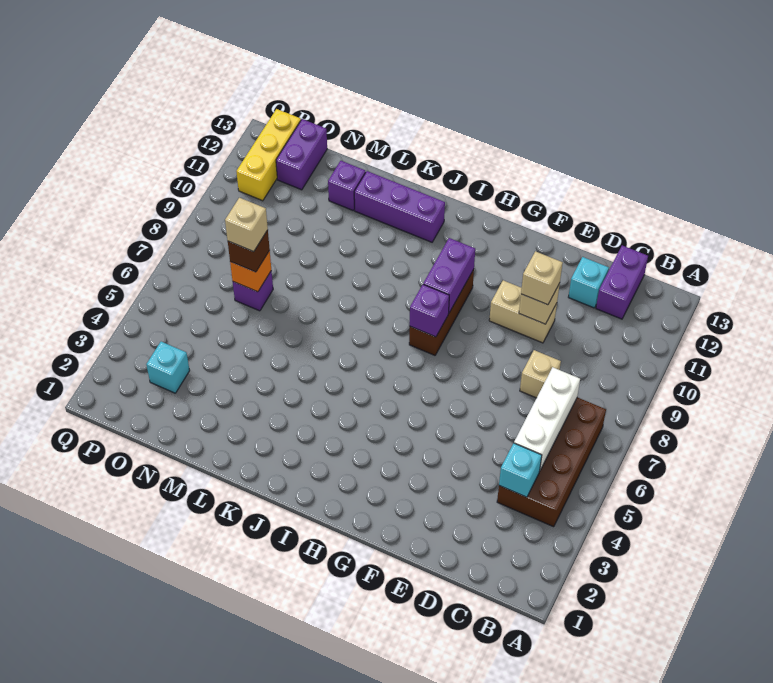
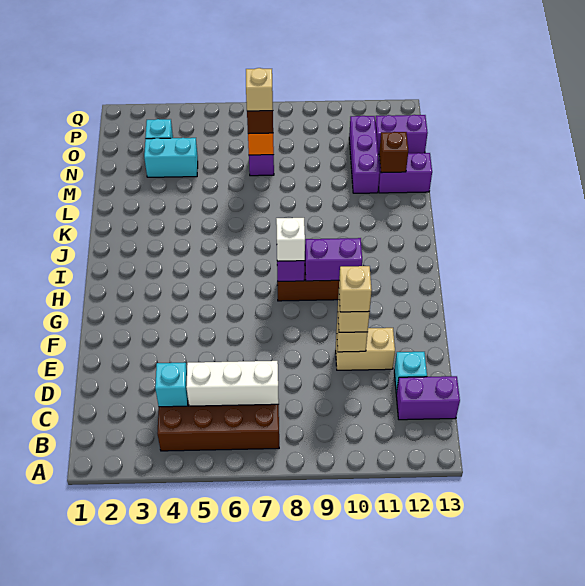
tan brick D8 level 1 -> tan brick E10 level 4
tan brick E10:F10 level 1 -> tan brick E10:E11 level 1
none -> white brick H8 level 3
purple brick J12:L12 level 1 -> purple brick M11:O11 level 1
purple brick M12 level 1 -> purple brick M12:M13 level 1
none -> brown brick M12 level 2
none -> cyan brick N3:N4 level 1
yellow brick P11:P13 level 1 -> none

